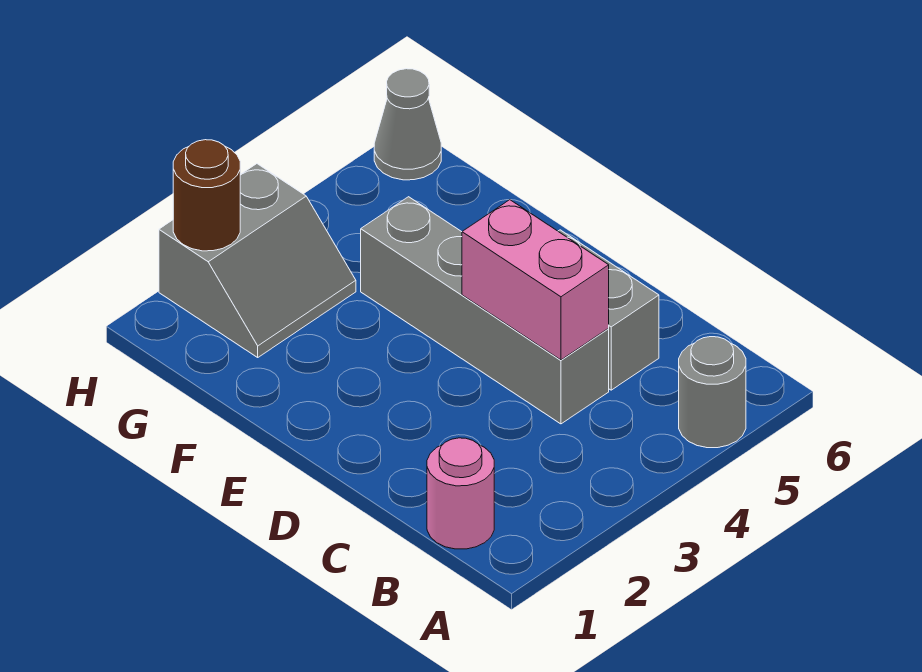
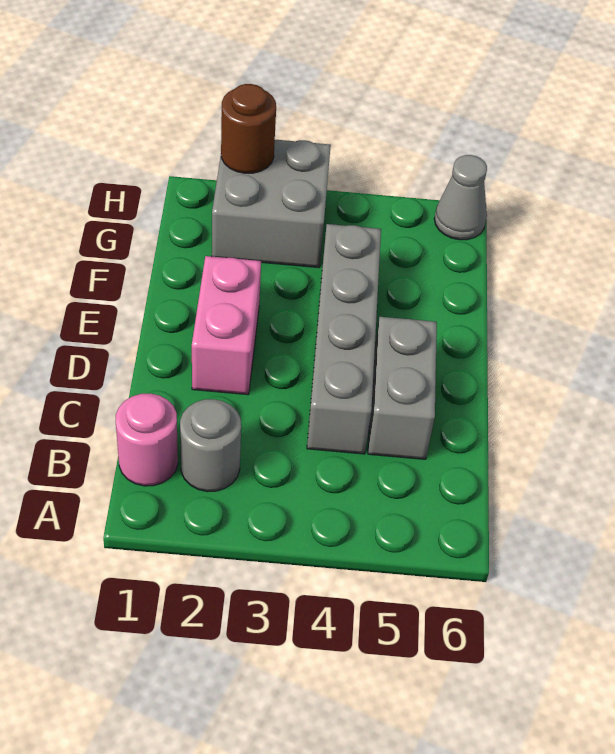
grey round brick A5 level 1 -> grey round brick B2 level 1
pink brick C4:D4 level 2 -> pink brick D2:E2 level 1
grey slope G2:H3 level 1 top H -> grey brick G2:H3 level 1

